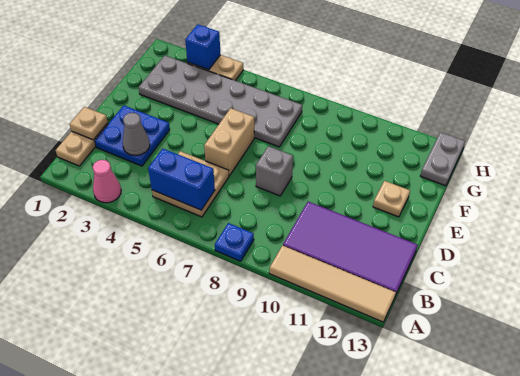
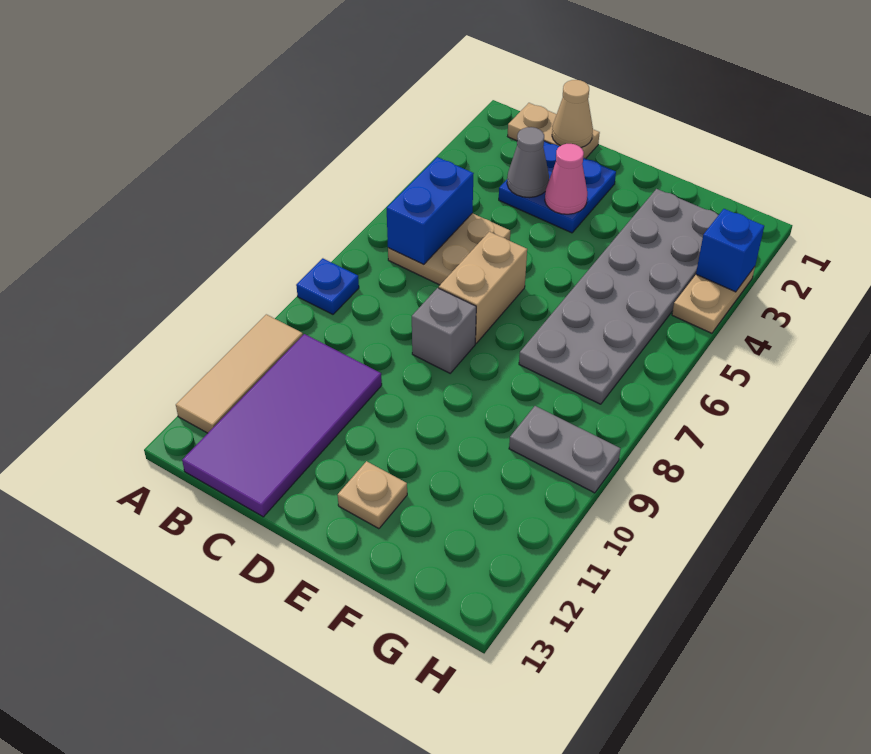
pink cone A3 level 1 -> pink cone D3 level 2
tan tile A10:A13 level 1 -> tan tile A10:A12 level 1
tan plate C1 level 2 -> tan cone C1 level 2
tan brick D6:E6 level 1 -> tan brick D6:D7 level 1
grey plate G13:H13 level 1 -> grey plate G9:H9 level 1

